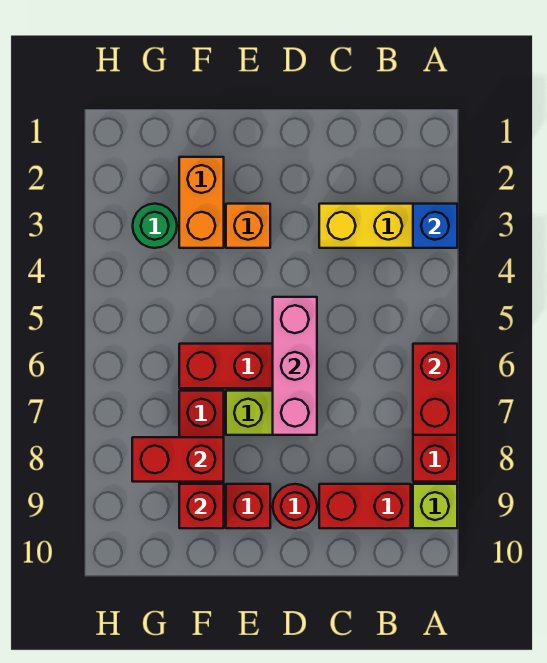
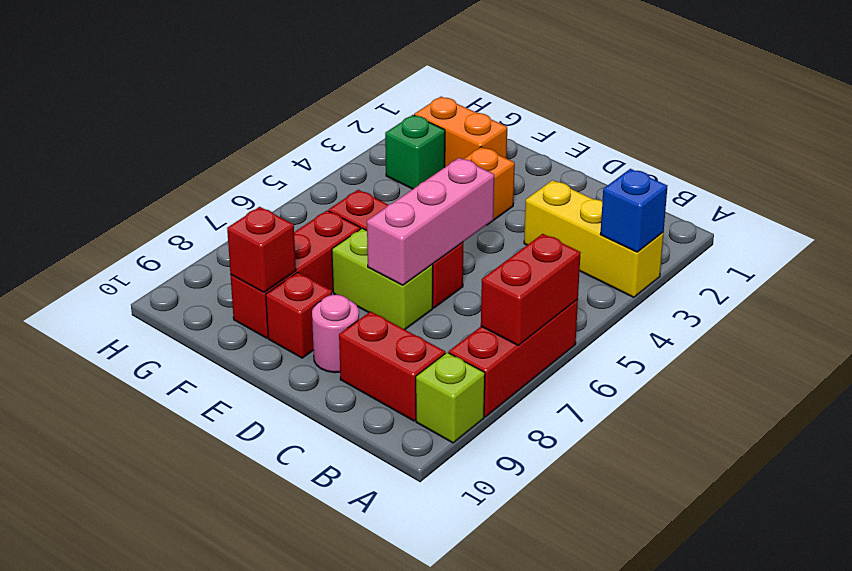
red round brick D9 level 1 -> pink round brick D9 level 1
orange brick F2:F3 level 1 -> orange brick F2:G2 level 1
red brick F8:G8 level 2 -> none
green round brick G3 level 1 -> green brick G3 level 1

